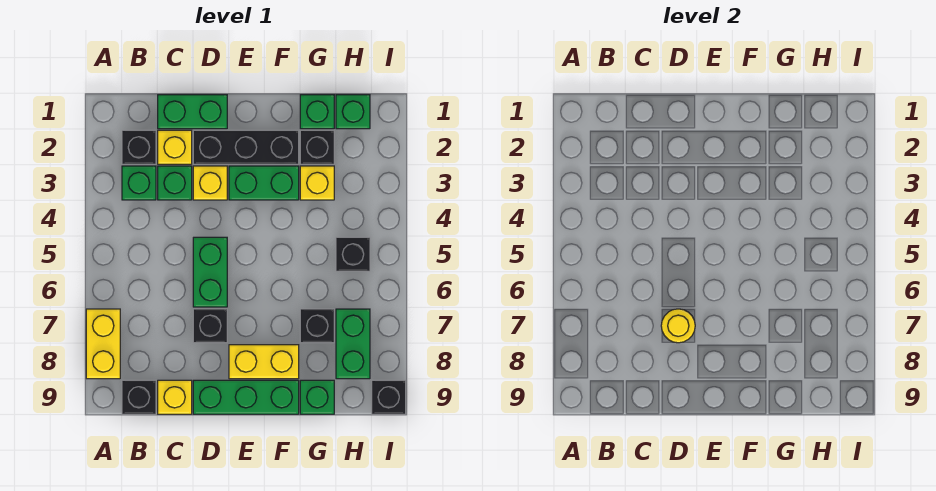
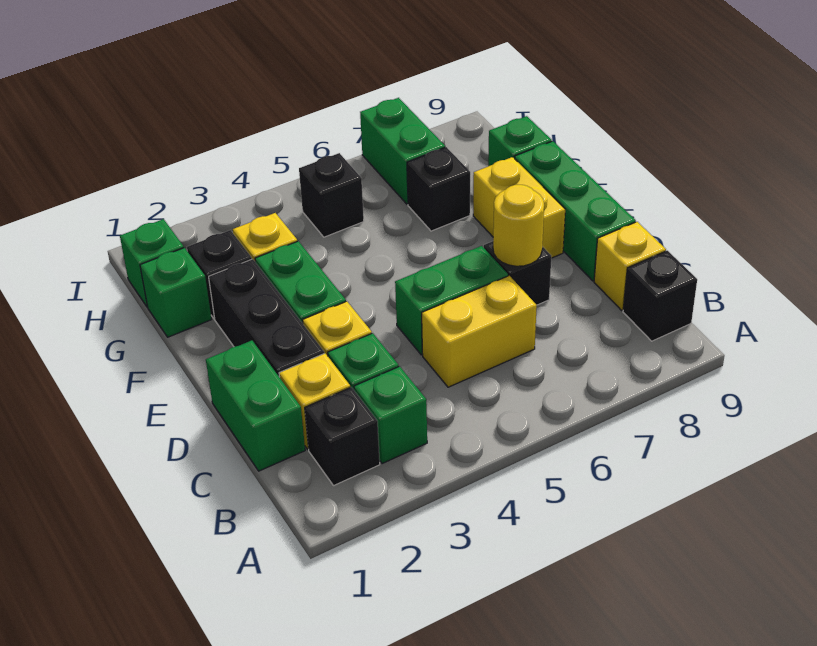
yellow brick A7:A8 level 1 -> yellow brick C5:C6 level 1
green brick H7:H8 level 1 -> green brick H7:I7 level 1
black brick I9 level 1 -> none

